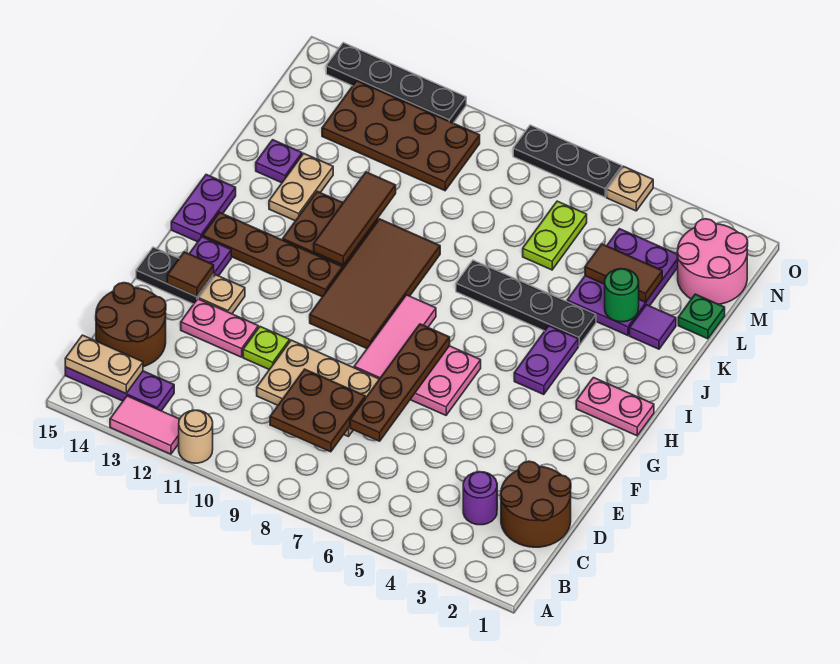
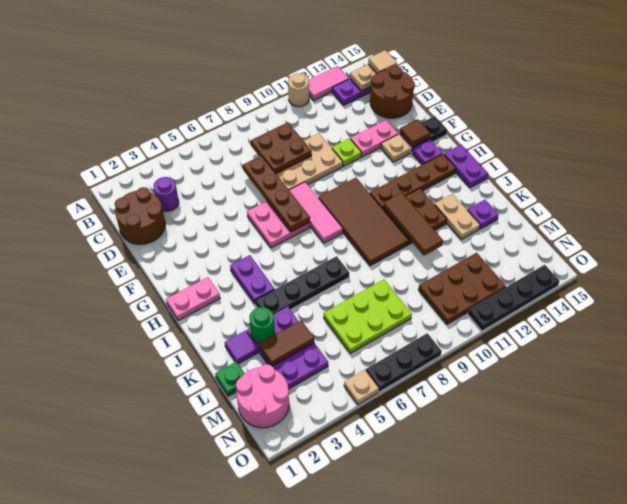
none -> tan tile B15 level 3
lime plate L6:M6 level 1 -> lime plate L6:M8 level 1
brown plate M10:N13 level 1 -> brown plate M10:N12 level 1

